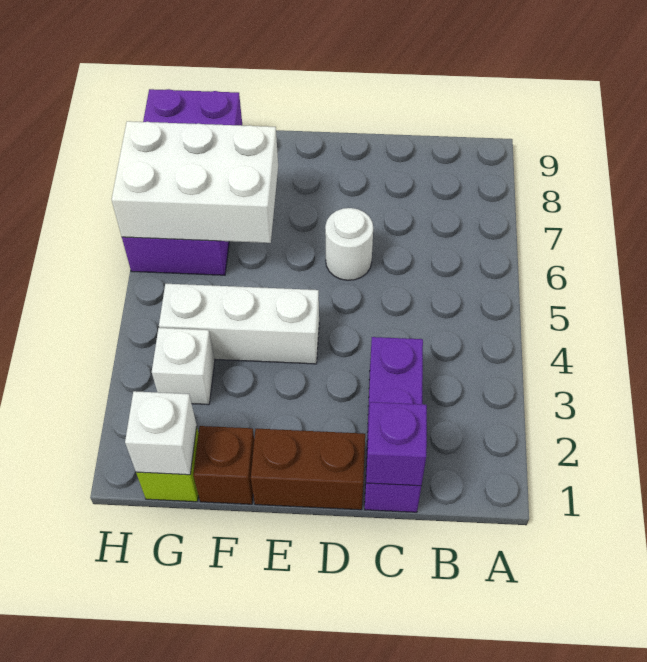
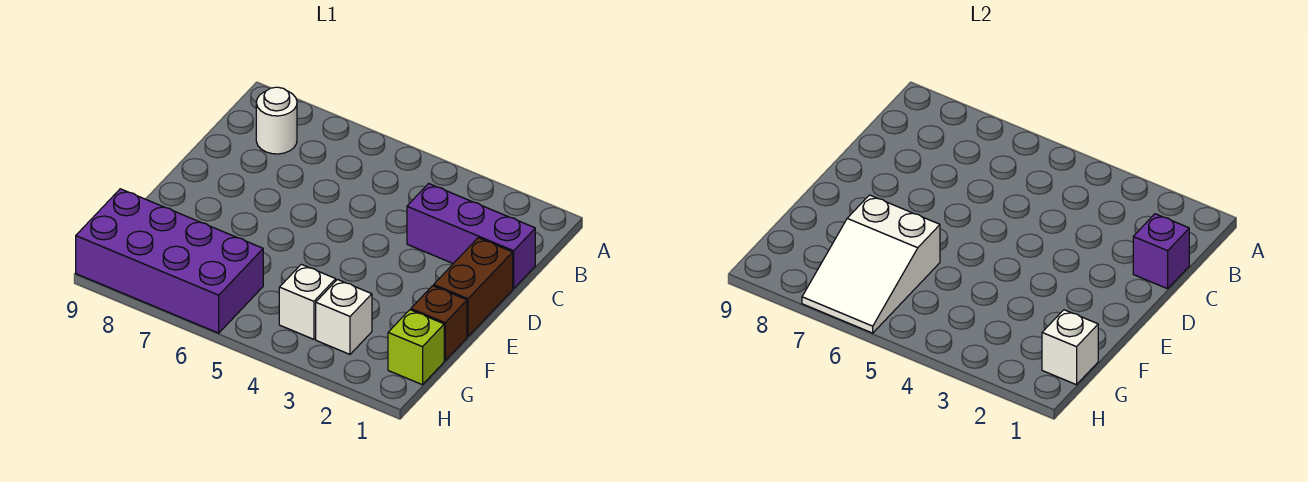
white round brick D6 level 1 -> white round brick B8 level 1
white brick E4:G4 level 1 -> white brick G4 level 1
white brick F6:H7 level 2 -> white slope F6:H7 level 2 top F

